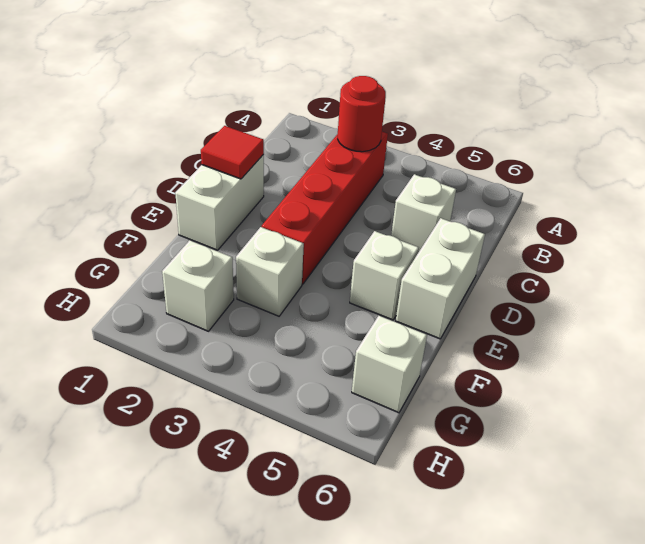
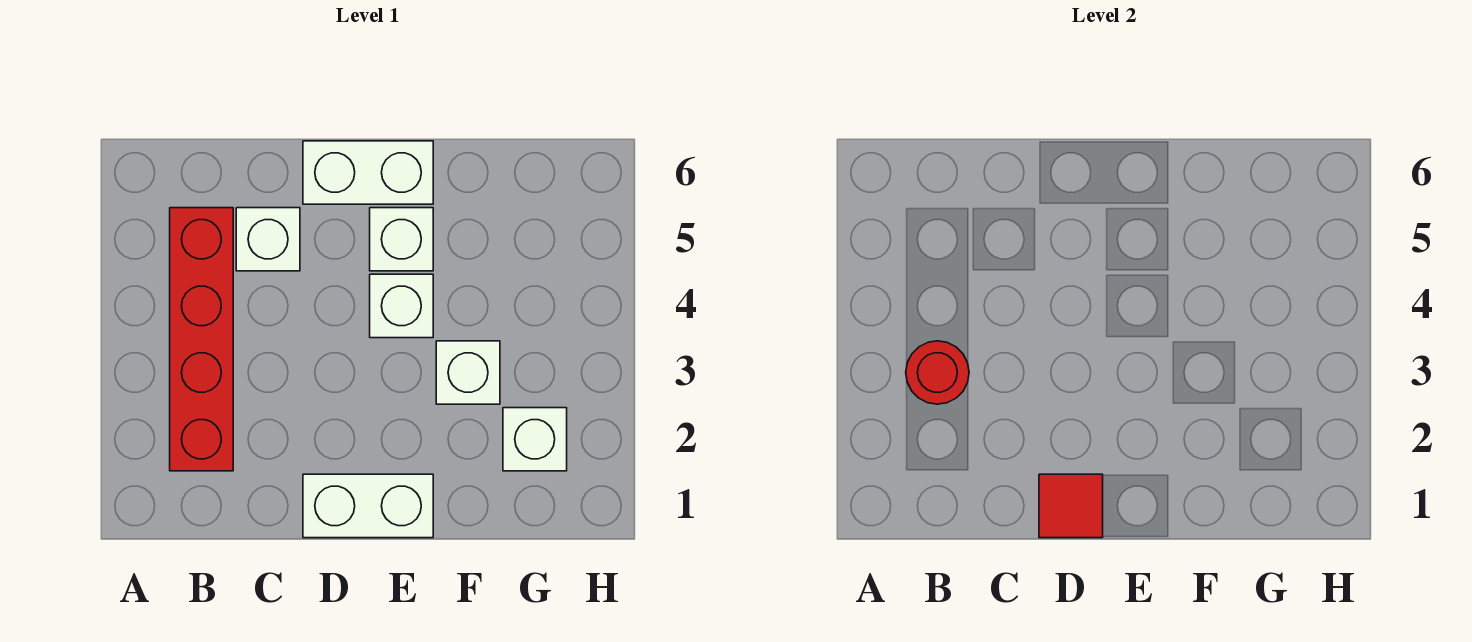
red brick B3:E3 level 1 -> red brick B2:B5 level 1
white brick G6 level 1 -> white brick E4 level 1

